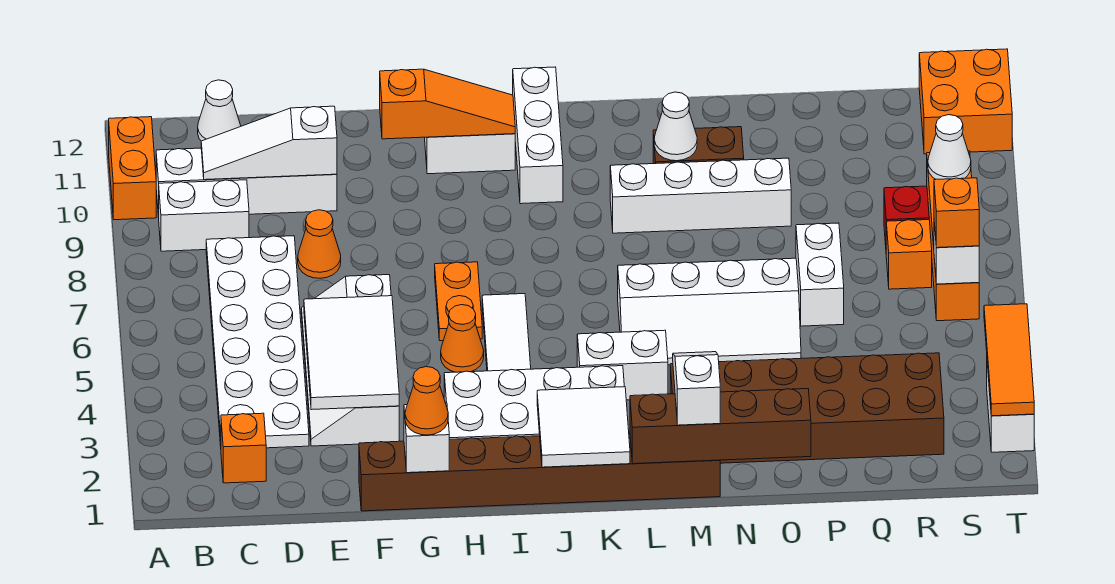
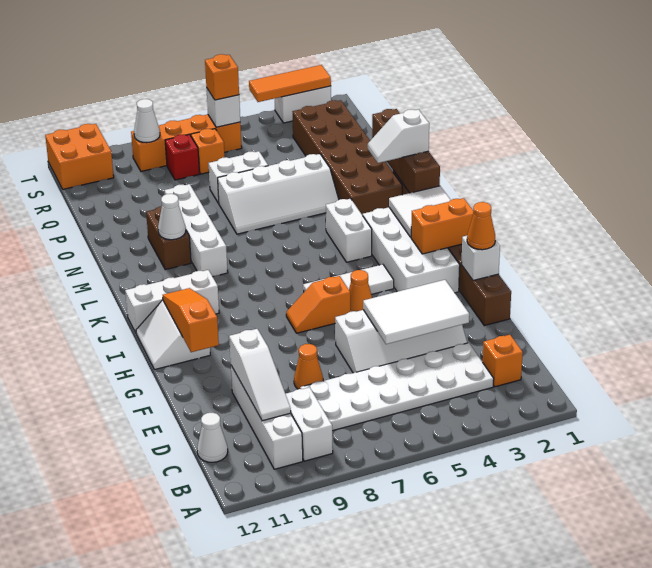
orange brick A10:A11 level 1 -> orange brick I1:I2 level 2
orange plate H6:H7 level 1 -> orange slope H6:H7 level 1 top 6
white slope L5:O6 level 1 top 6 -> white slope N4:O7 level 1 top O

